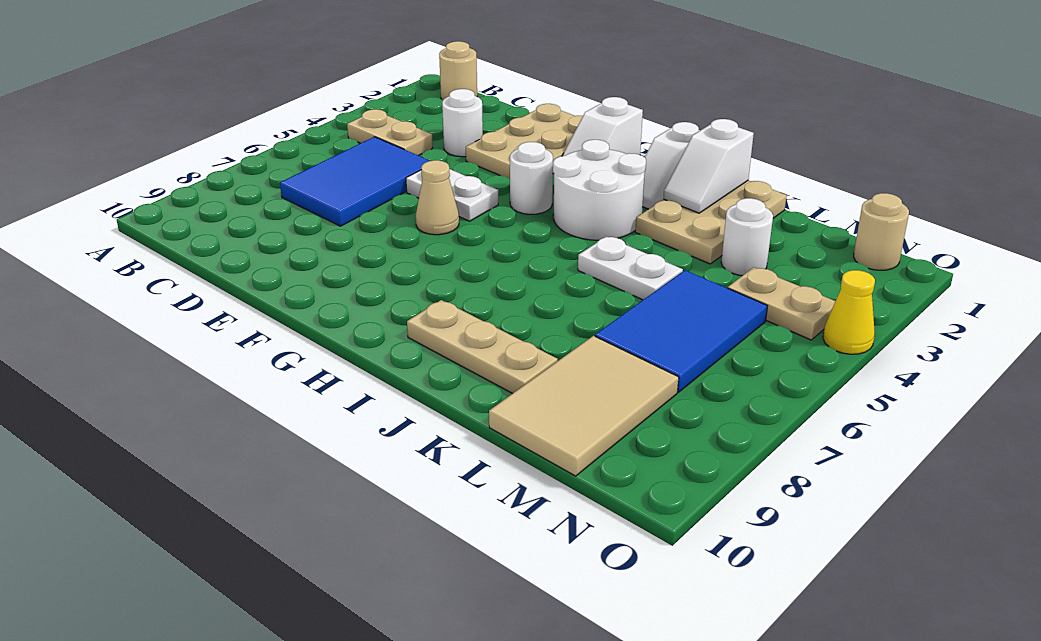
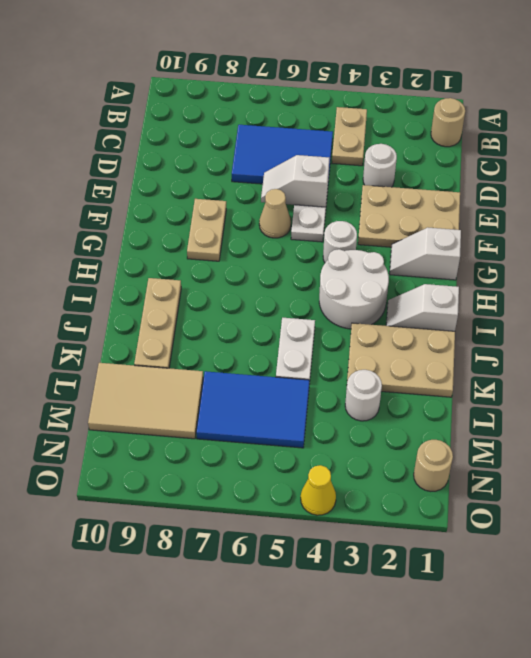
white slope J1:J2 level 2 top 1 -> white slope E5:E6 level 2 top 5
tan plate M4:N4 level 1 -> tan plate F8:G8 level 1

